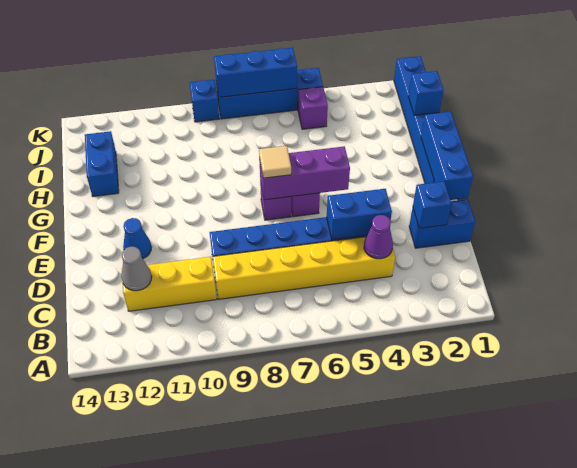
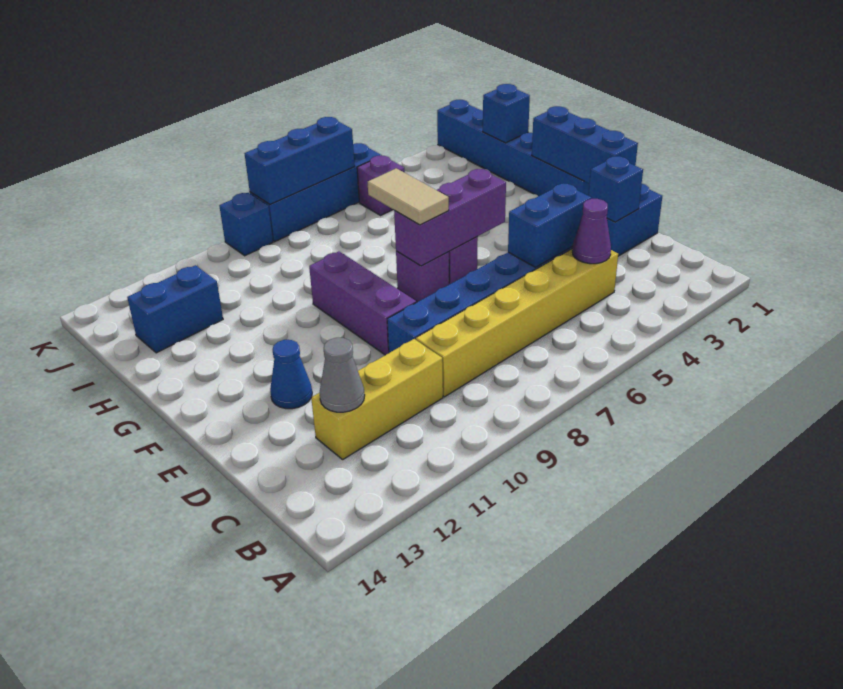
none -> purple brick E9:G9 level 1
tan tile F7 level 3 -> tan tile F7:G7 level 3
blue brick H13:I13 level 1 -> blue brick I12:I13 level 1

